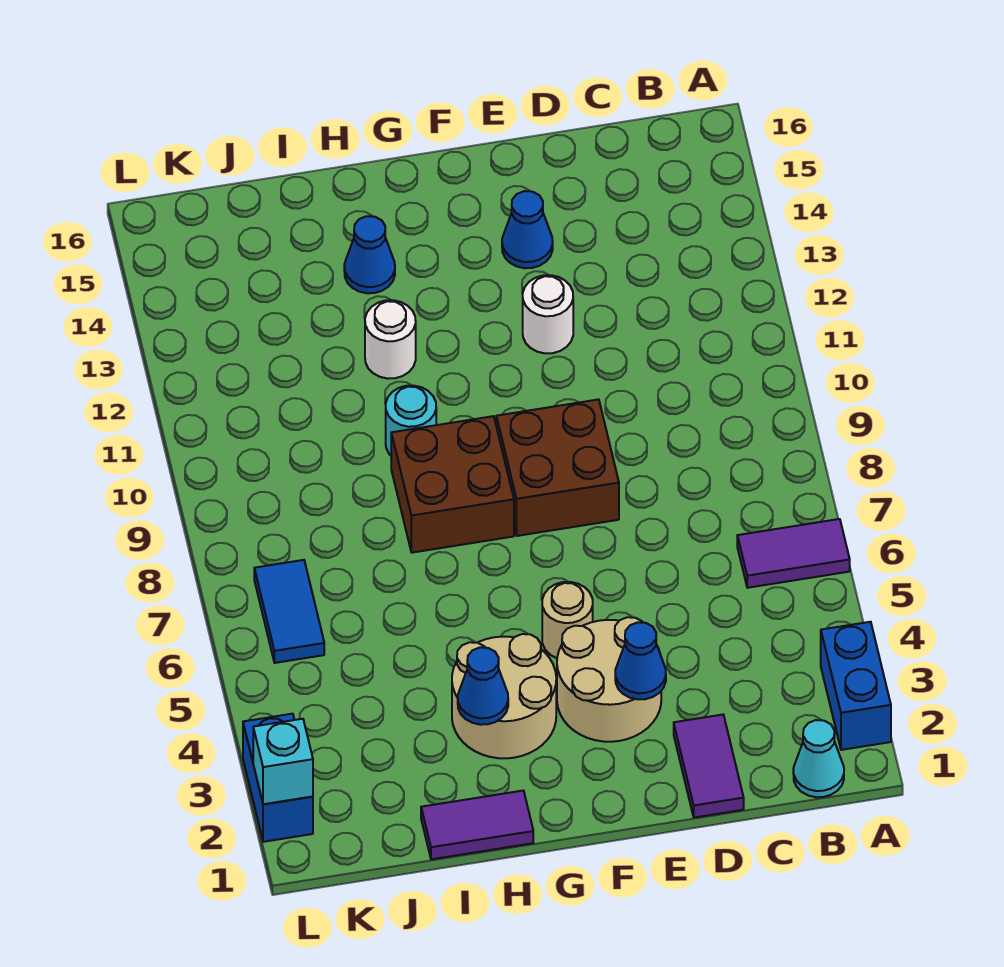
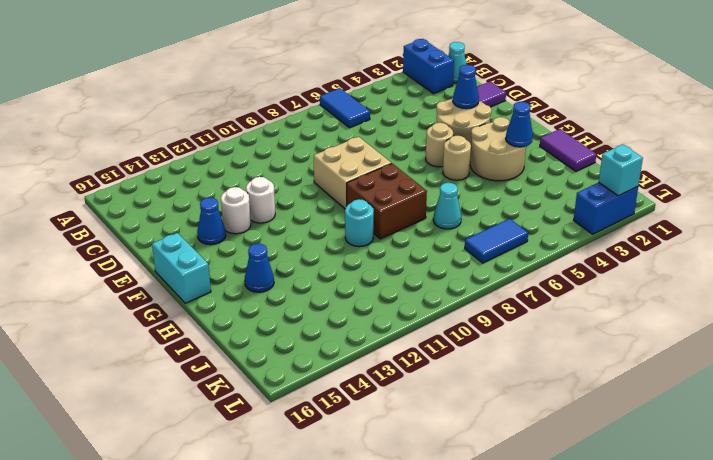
blue brick A2:A3 level 1 -> blue brick A2:B2 level 1
purple tile A6:B6 level 1 -> blue tile A6:B6 level 1
brown brick E8:F9 level 1 -> tan brick E8:F9 level 1
none -> cyan brick F16:G16 level 1
none -> tan round brick G5 level 1
white round brick H12 level 1 -> white round brick E13 level 1
none -> cyan cone I7 level 1

